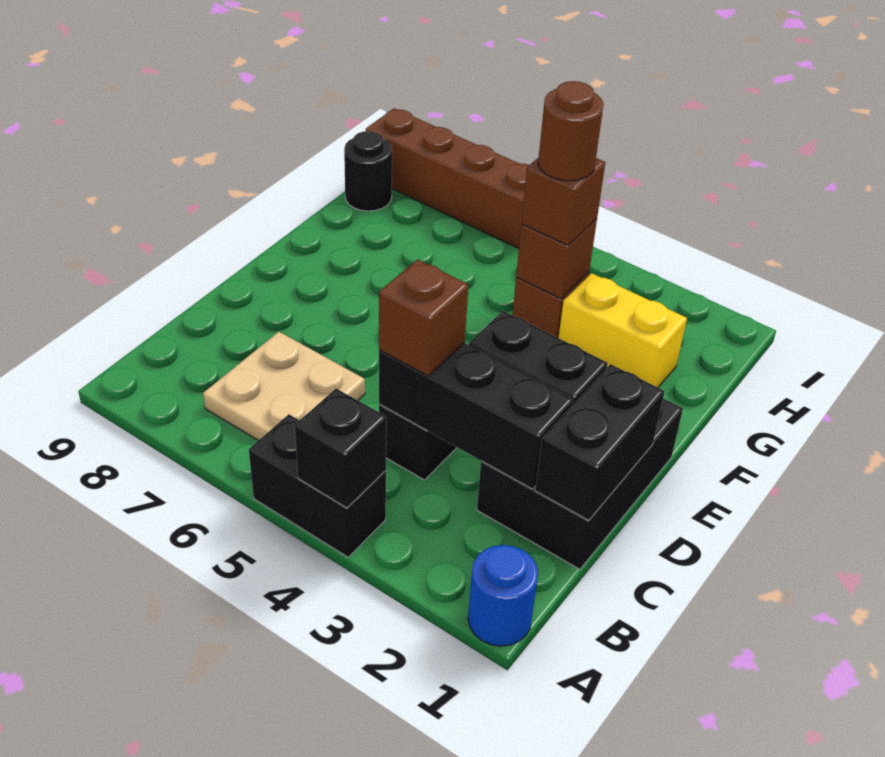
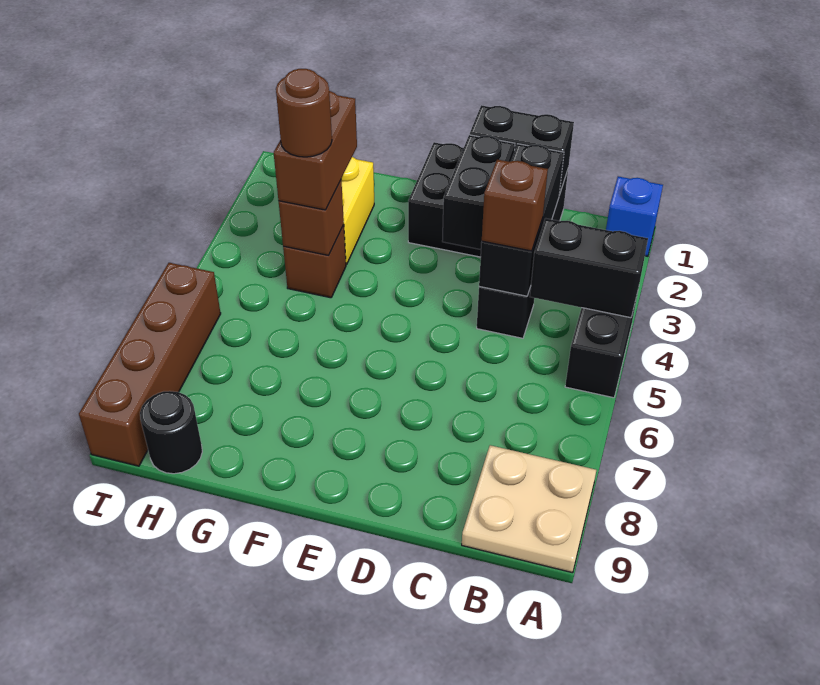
blue round brick A1 level 1 -> blue brick A1 level 1
black brick A4 level 2 -> black brick A4:B4 level 2
tan plate B6:C7 level 1 -> tan plate A8:B9 level 1
brown brick G4 level 3 -> brown brick G3:G4 level 3

